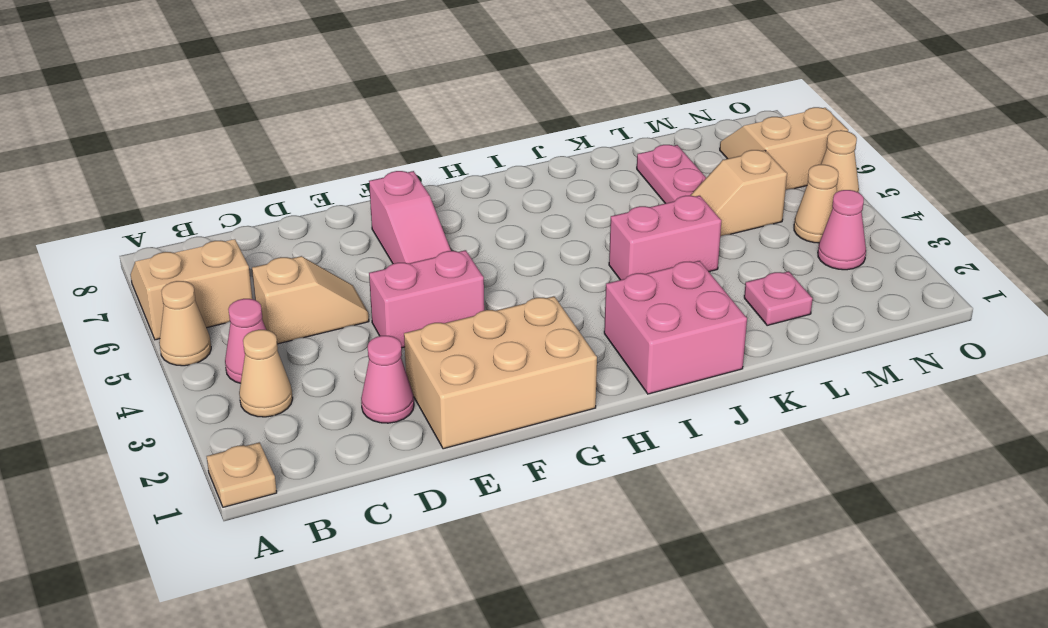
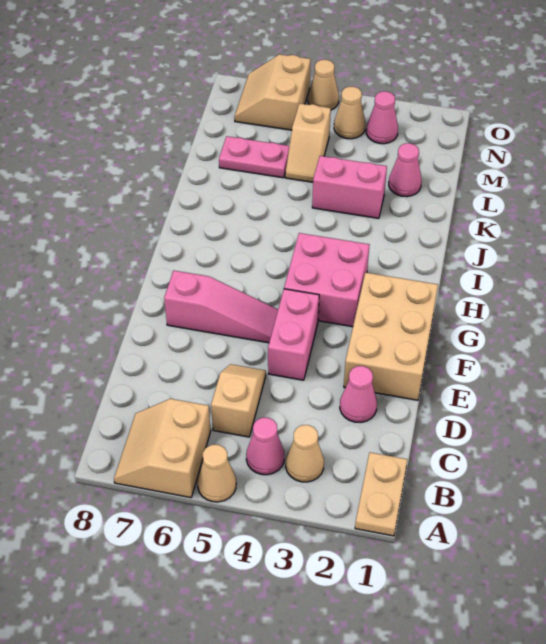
tan plate A1 level 1 -> tan plate A1:B1 level 1
pink brick I1:J2 level 1 -> pink brick G3:H4 level 1
pink brick J4:K4 level 1 -> pink brick K3:K4 level 1
pink plate L2 level 1 -> pink cone L2 level 1

